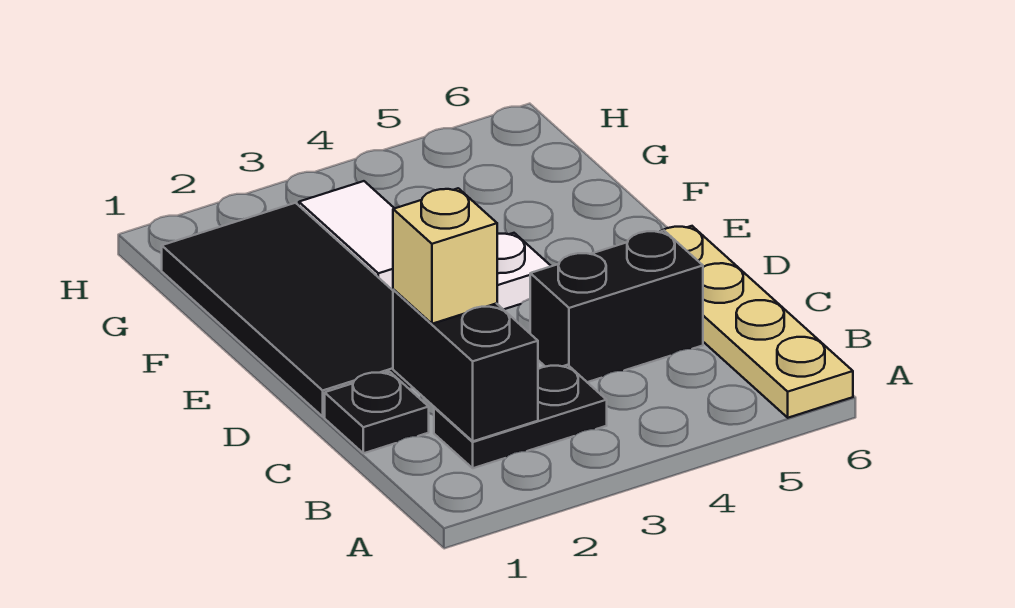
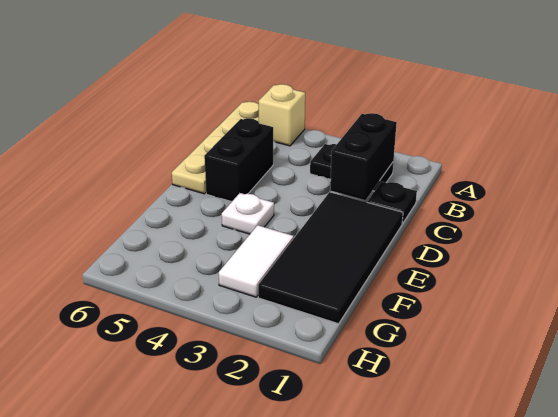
tan brick C2 level 3 -> tan brick A5 level 1
black brick C4:C5 level 1 -> black brick C5:D5 level 1

